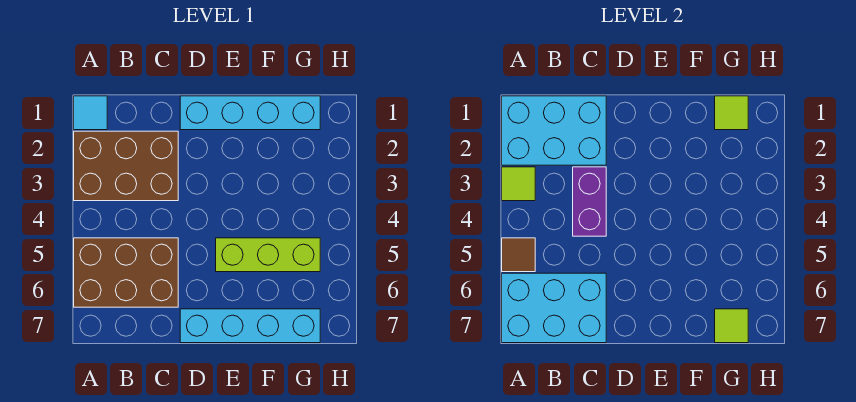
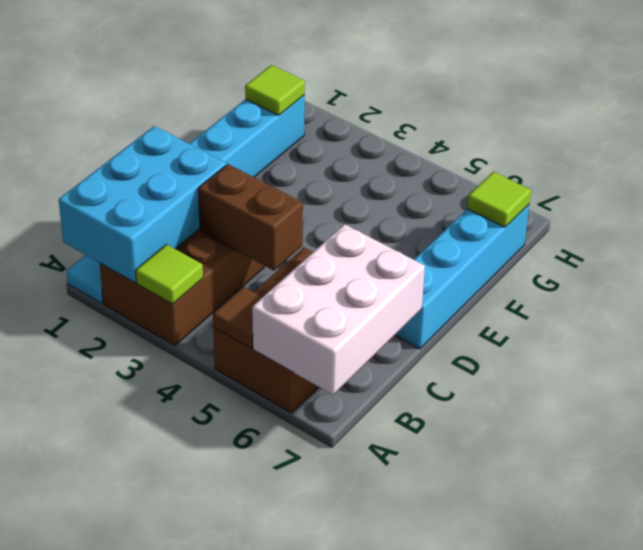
cyan brick A6:C7 level 2 -> white brick A6:C7 level 2
purple brick C3:C4 level 2 -> brown brick C3:C4 level 2
lime brick E5:G5 level 1 -> none

